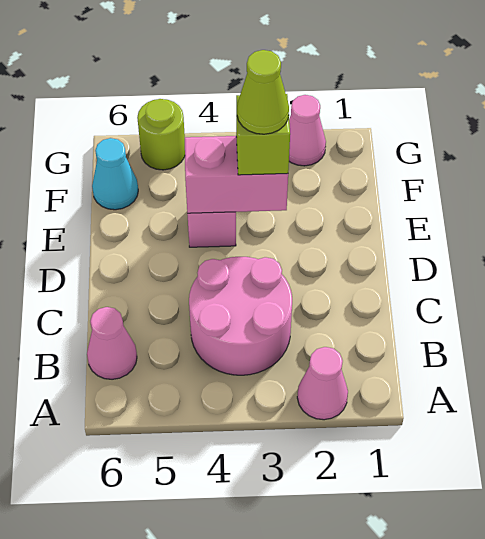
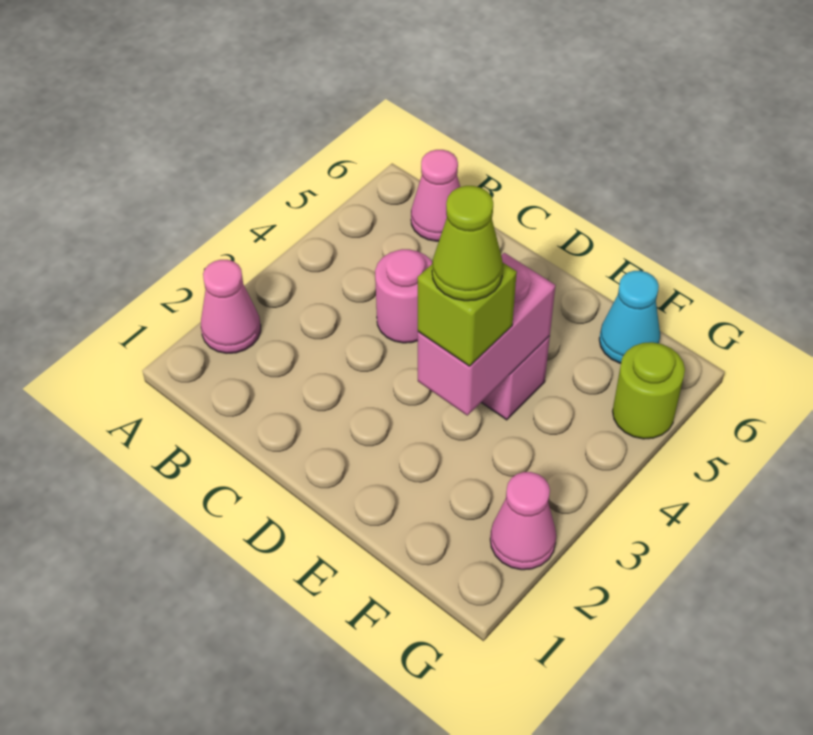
pink round brick B3:C4 level 1 -> pink round brick C4 level 1

